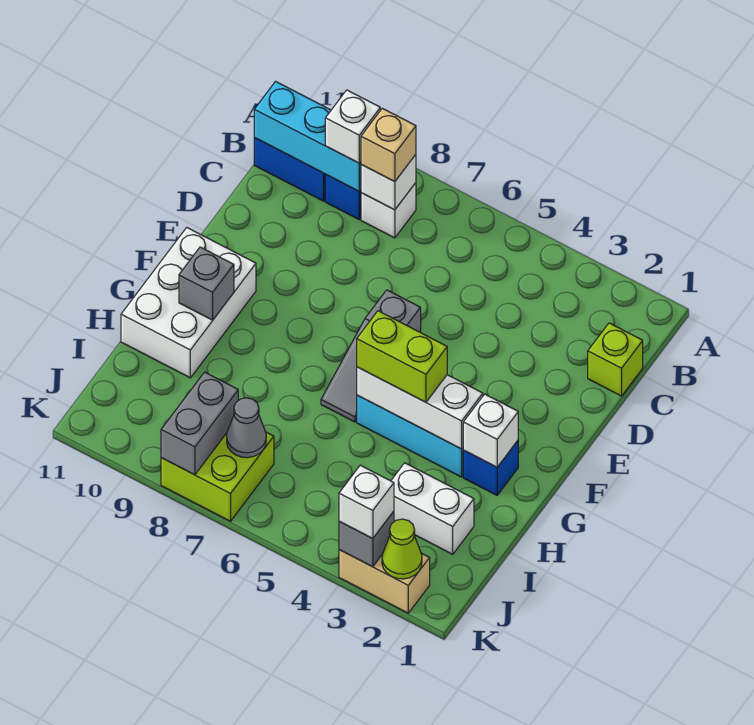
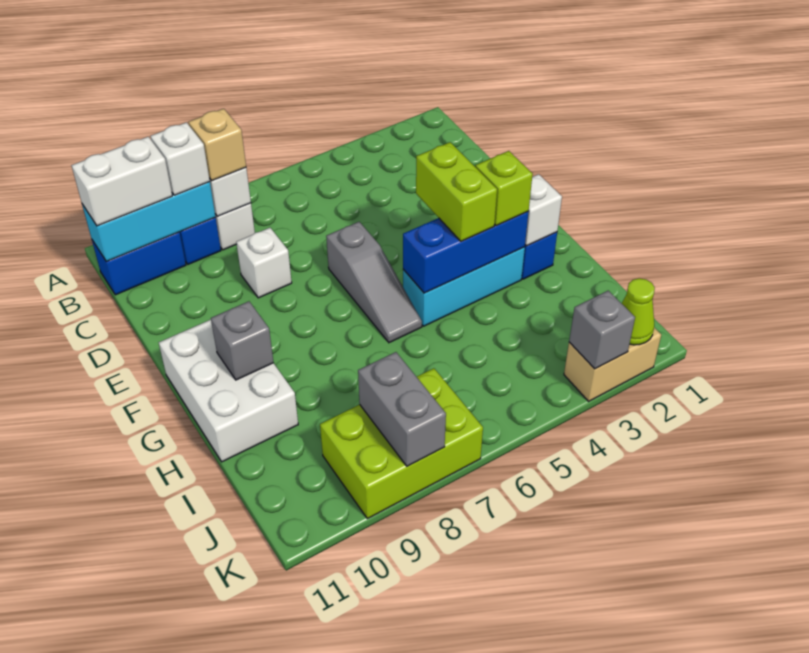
lime brick C1 level 1 -> lime brick G3 level 3
white brick G3:G5 level 2 -> blue brick G3:G5 level 2
lime brick G4:G5 level 3 -> lime brick F4:G4 level 3
white brick I2:I3 level 1 -> white brick B10:B11 level 3
lime brick J7:K8 level 1 -> lime brick J7:K9 level 1
grey cone J7 level 2 -> none
white brick K3 level 3 -> white brick D8 level 1

